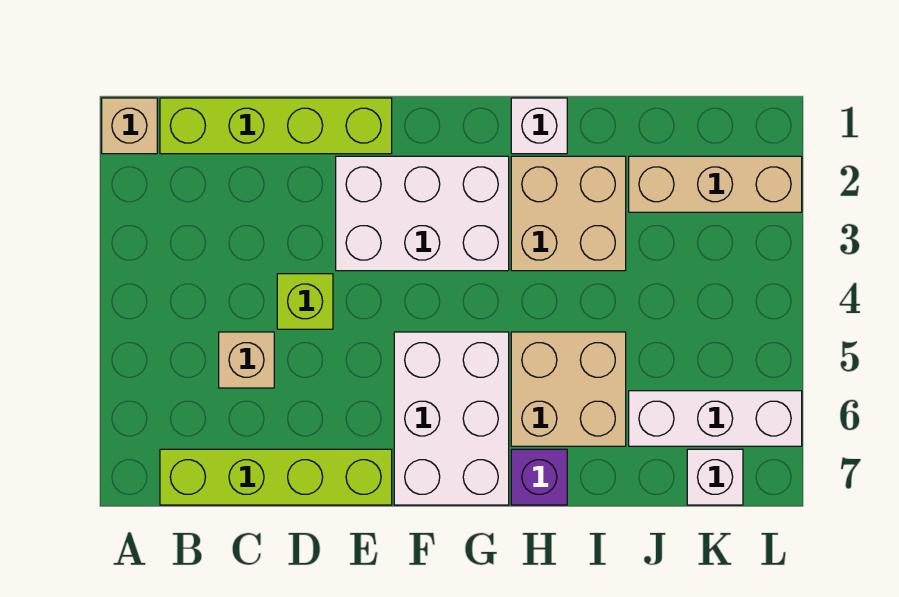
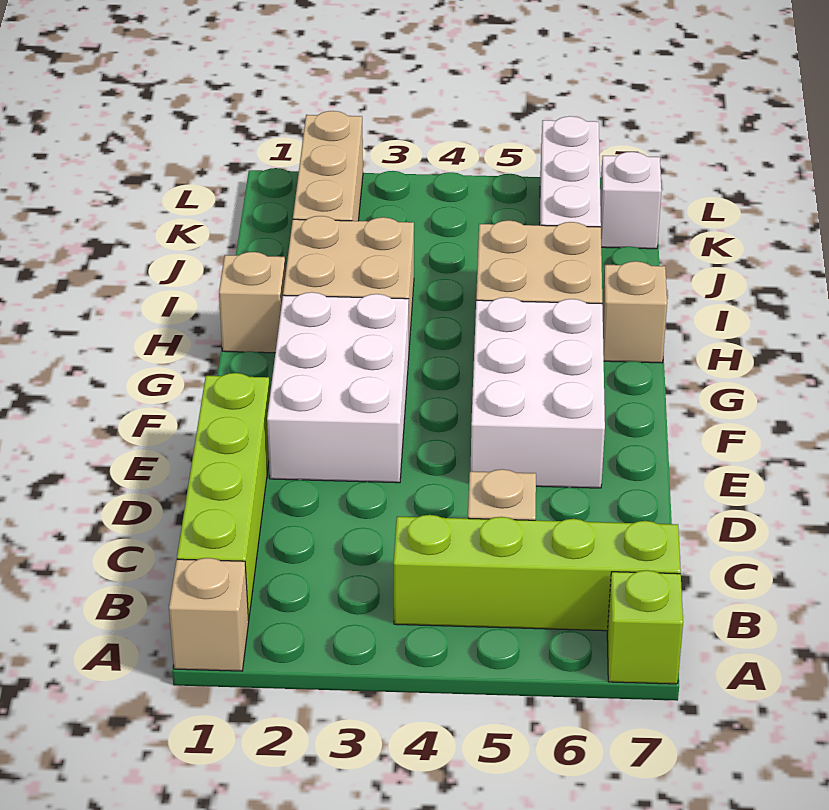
lime brick B7:E7 level 1 -> lime brick B4:B7 level 1
lime brick D4 level 1 -> lime brick A7 level 1
white brick F5:G7 level 1 -> white brick E5:G6 level 1
white brick H1 level 1 -> tan brick H1 level 1
purple brick H7 level 1 -> tan brick H7 level 1

